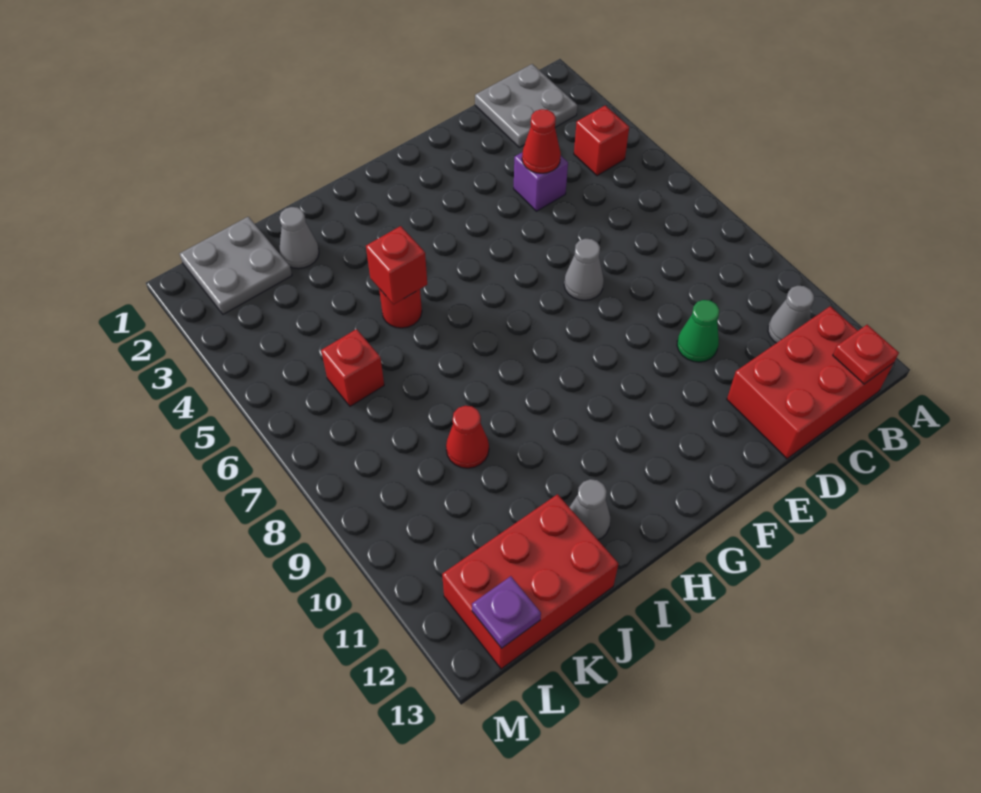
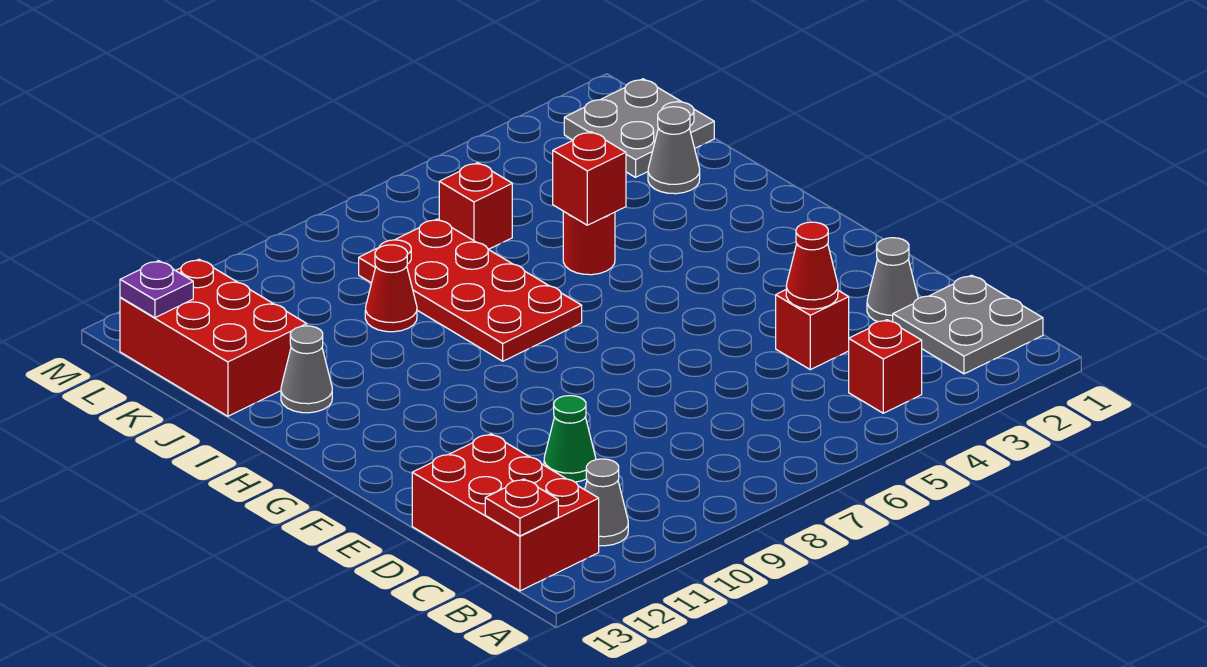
purple brick D4 level 1 -> red brick D4 level 1
grey cone E7 level 1 -> grey cone D2 level 1
none -> red plate H7:K8 level 1

